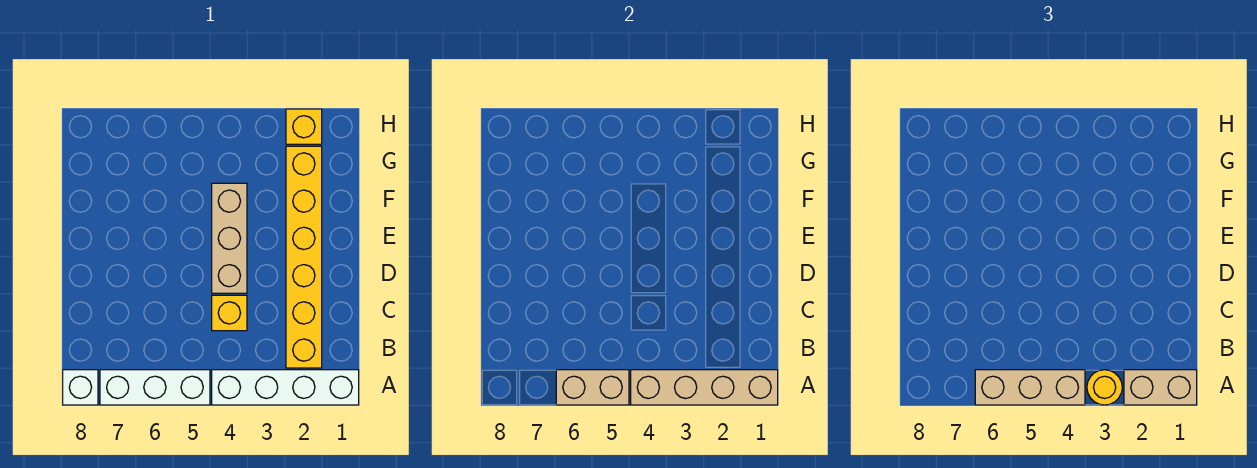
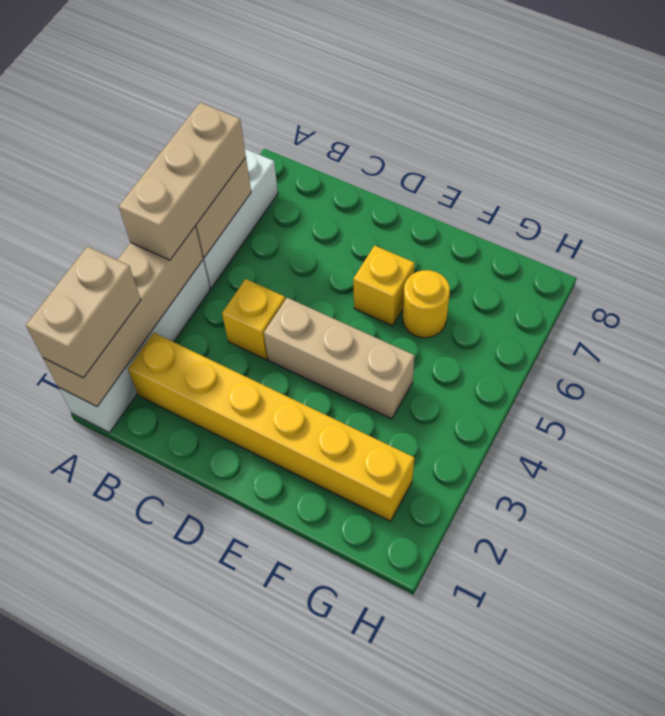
yellow round brick A3 level 3 -> yellow round brick F6 level 1
white brick A8 level 1 -> none
yellow brick H2 level 1 -> yellow brick E6 level 1

